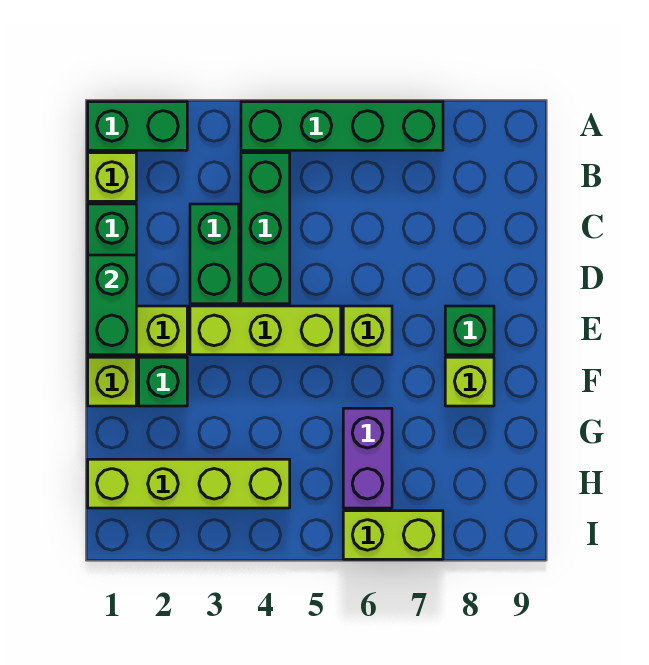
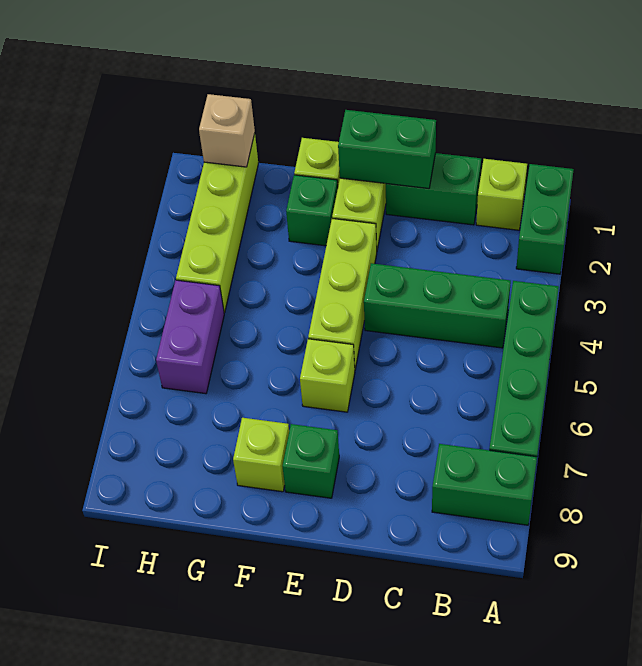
green brick C3:D3 level 1 -> green brick A8:B8 level 1
purple brick G6:H6 level 1 -> purple brick H5:H6 level 1
none -> tan brick H1 level 2
lime brick I6:I7 level 1 -> none

